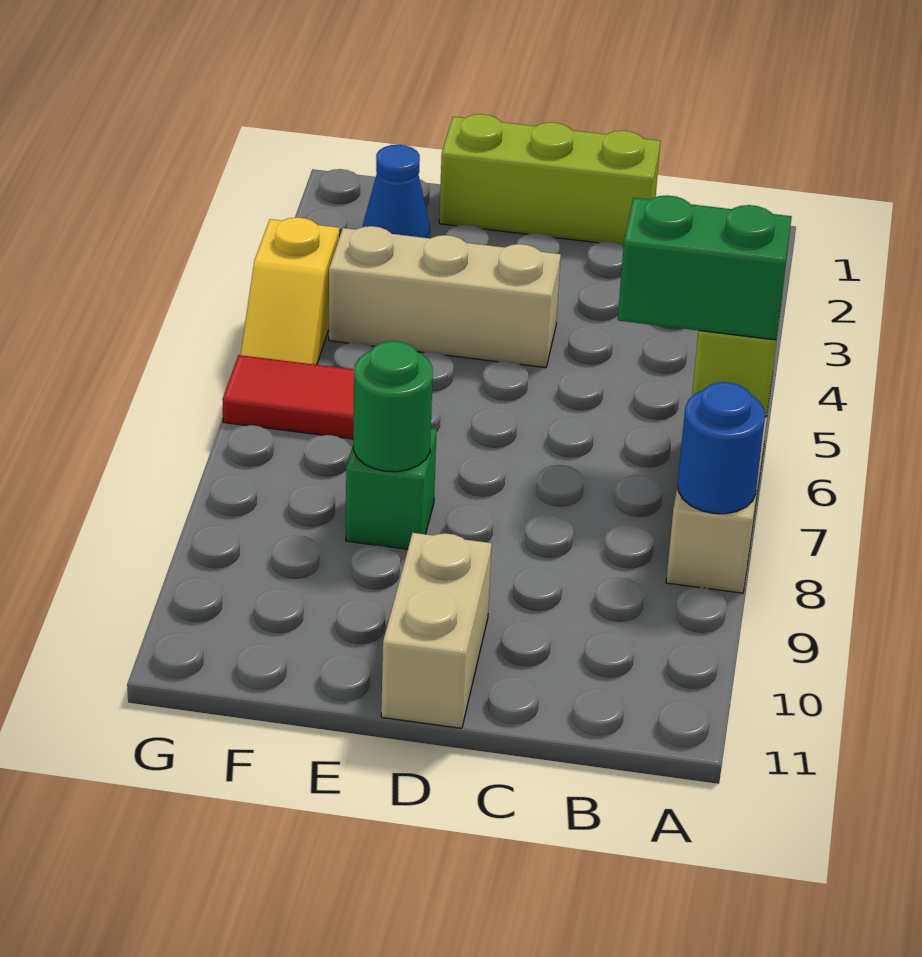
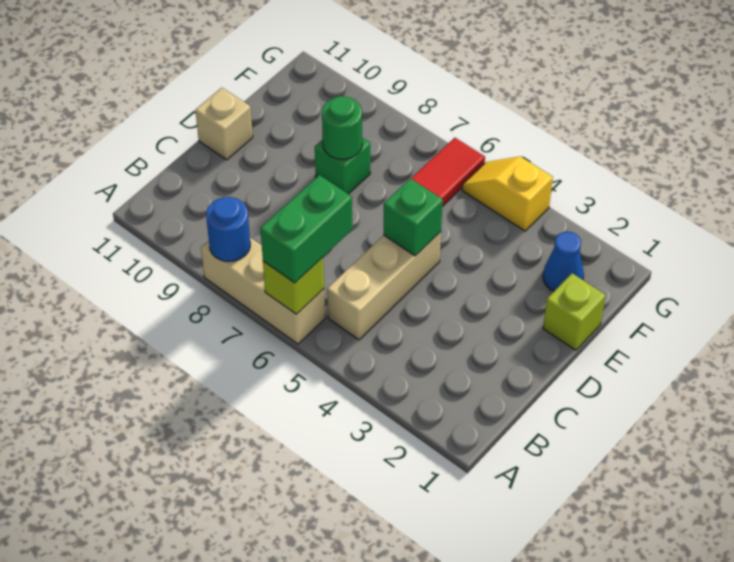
lime brick C1:E1 level 1 -> lime brick E1 level 1
tan brick D4:F4 level 1 -> tan brick B5:D5 level 1
none -> green brick D5 level 2
tan brick D10:D11 level 1 -> tan brick D11 level 1

